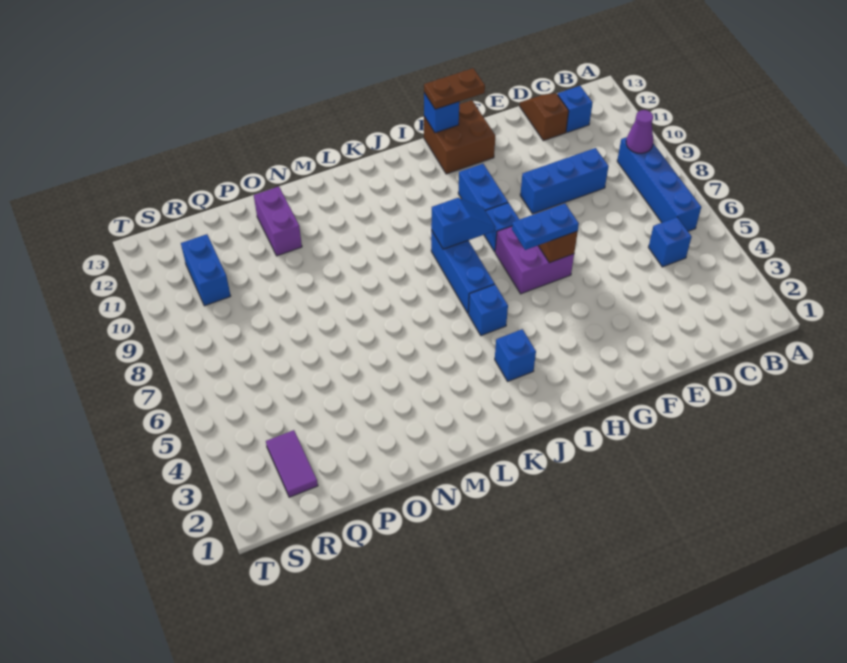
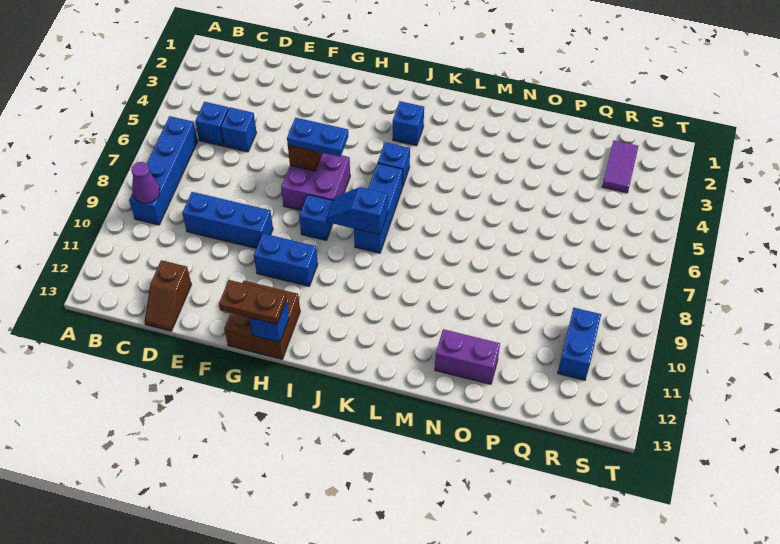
blue brick C12 level 1 -> blue brick D5 level 1
blue brick H9:H10 level 1 -> blue brick G10:H10 level 1
purple brick O11:O12 level 1 -> purple brick N12:O12 level 1

